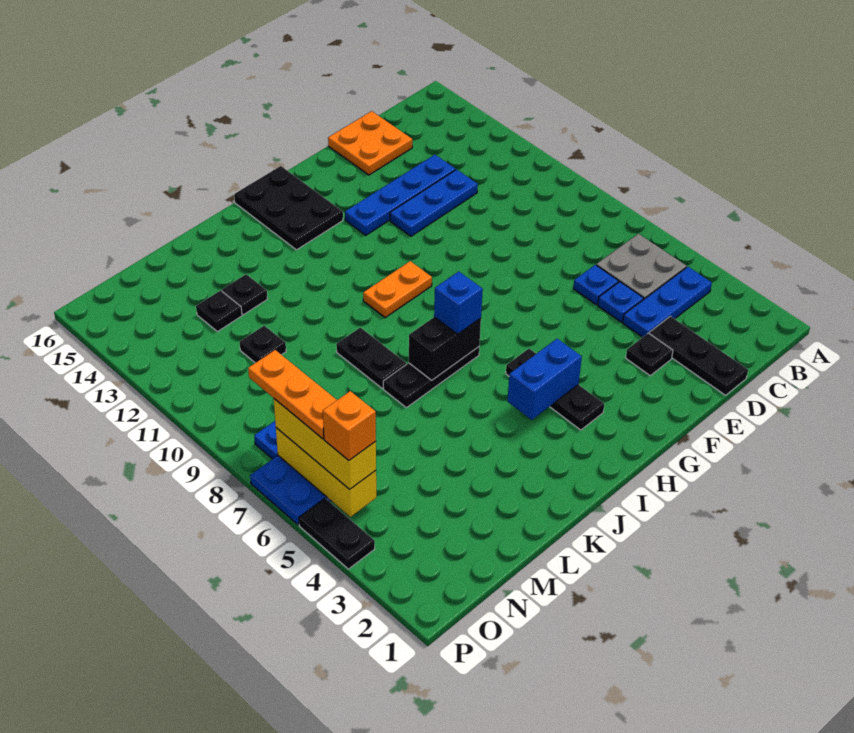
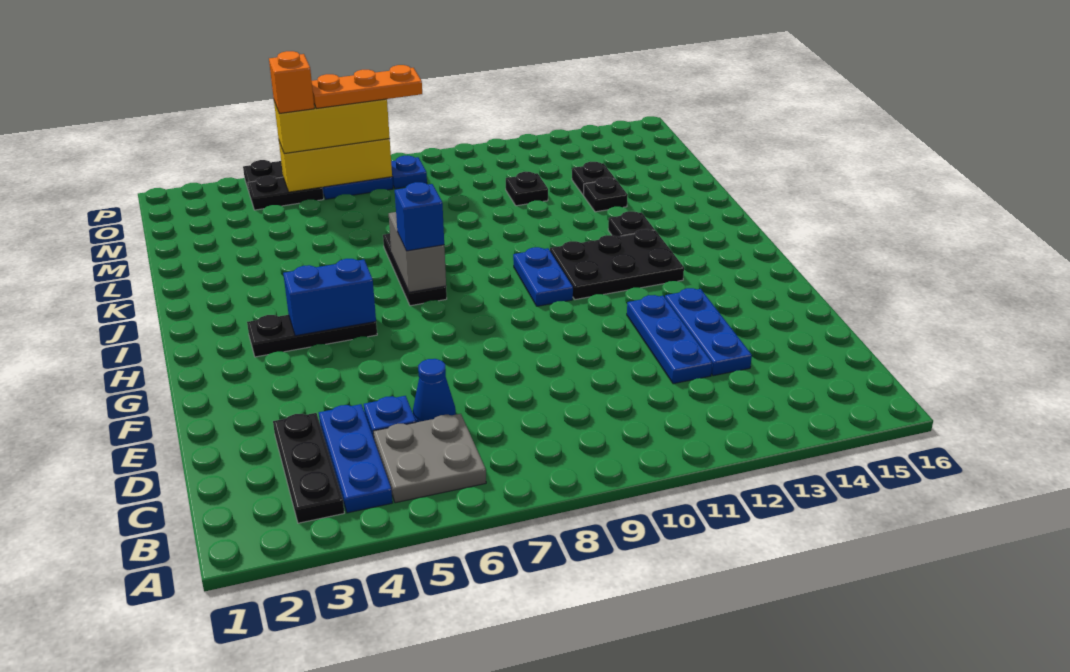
black plate D1:D3 level 1 -> black plate B3:D3 level 1
blue plate D6 level 1 -> blue cone D6 level 1
blue plate D13:G13 level 1 -> blue plate D13:F13 level 1
orange plate D15:E16 level 1 -> none
black plate E3 level 1 -> black plate J13 level 1
blue brick H4:I4 level 2 -> blue brick H4:H5 level 2
orange plate H10:I10 level 1 -> blue plate H10:I10 level 1
black plate H14:I16 level 1 -> black plate H11:I13 level 1
black brick I7:J7 level 2 -> grey brick I7:J7 level 2
black plate K8:K9 level 1 -> black plate O4:O5 level 1

